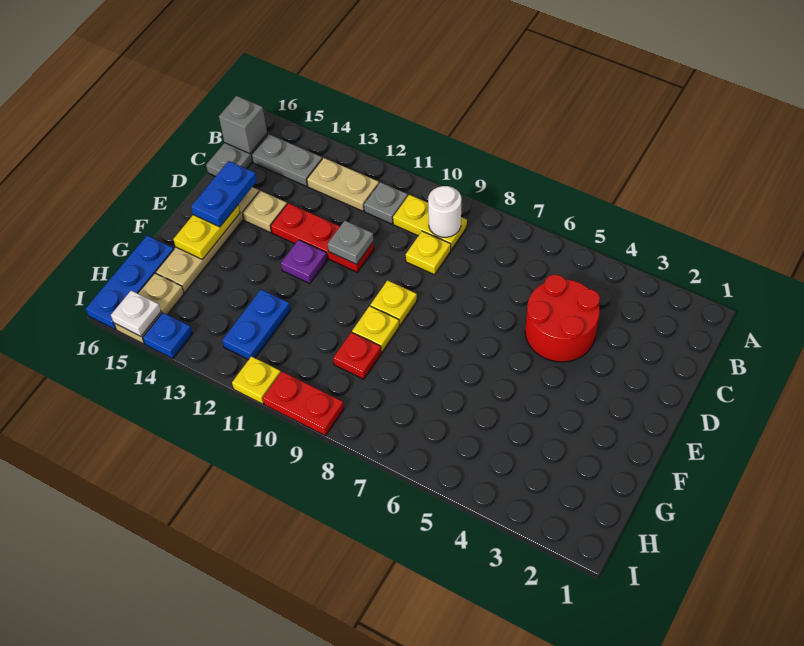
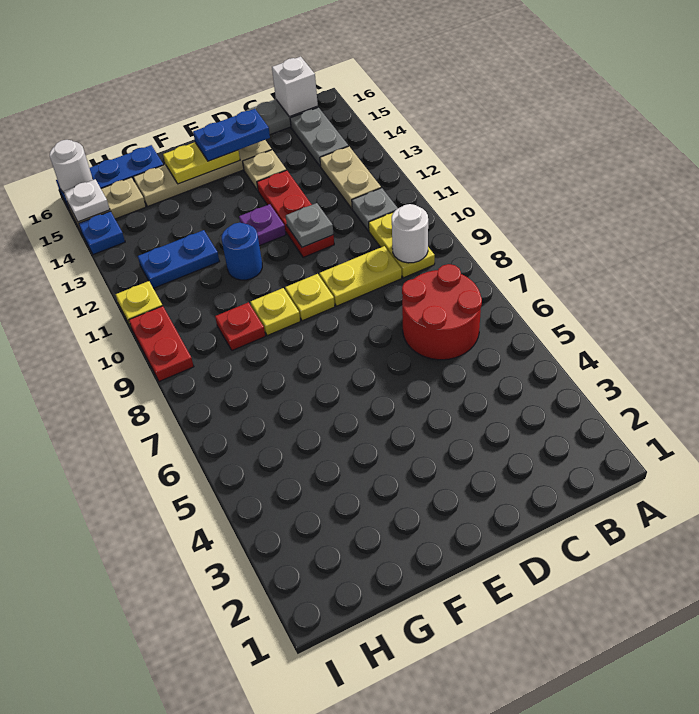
grey brick B16 level 2 -> white brick B16 level 2
red round brick C4:D5 level 1 -> red round brick B6:C7 level 1
yellow plate C9 level 1 -> yellow plate C9:D9 level 1
none -> blue round brick F11 level 1
none -> white round brick I16 level 2

